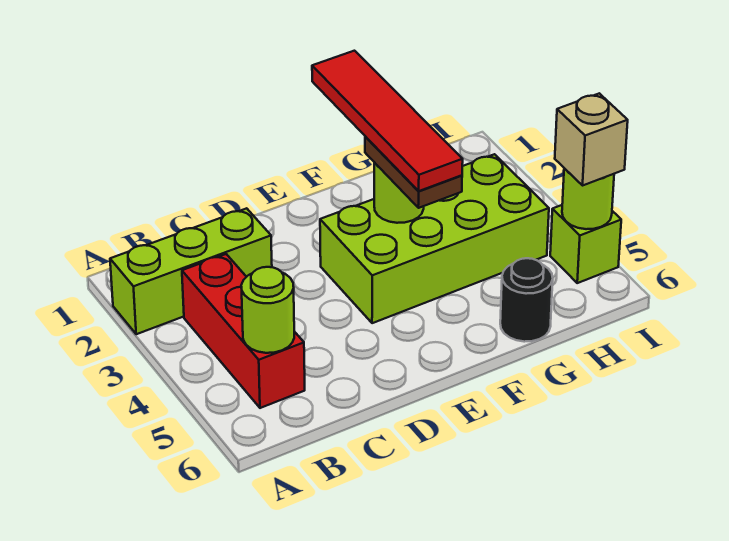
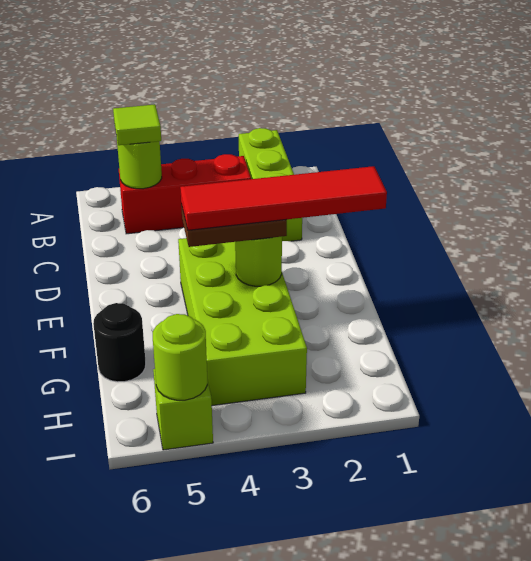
none -> lime tile B5 level 3
tan brick I5 level 3 -> none

